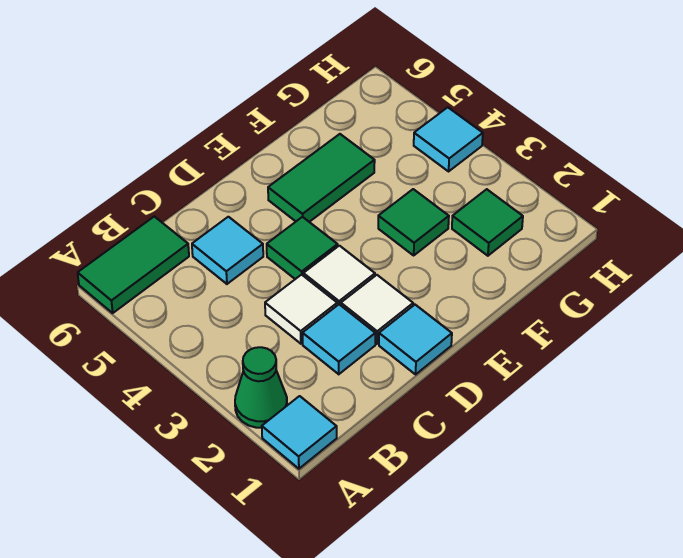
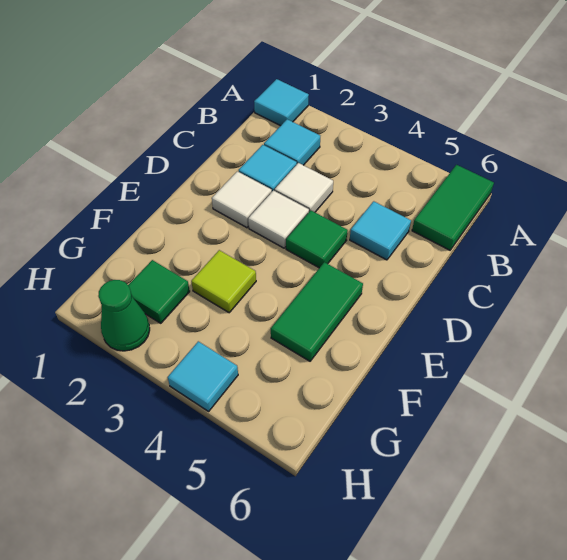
green cone A2 level 1 -> green cone H2 level 1
cyan tile D1 level 1 -> cyan tile B2 level 1
green tile F3 level 1 -> lime tile F3 level 1

